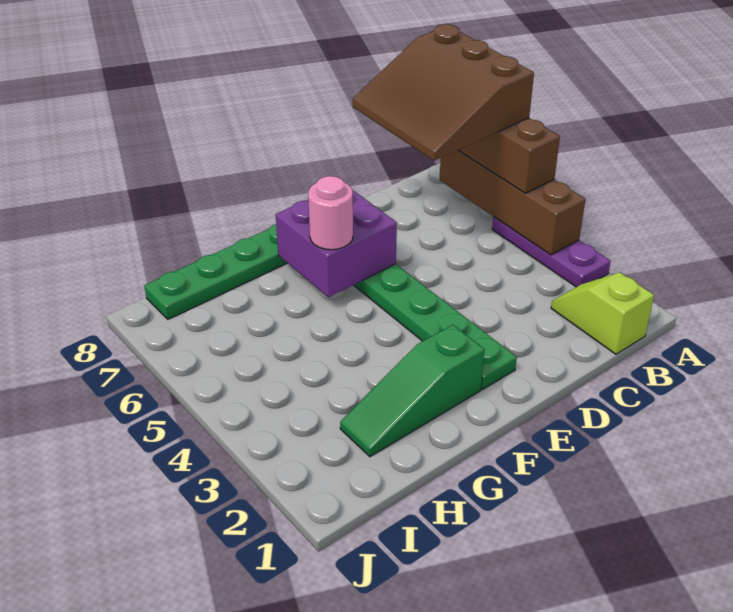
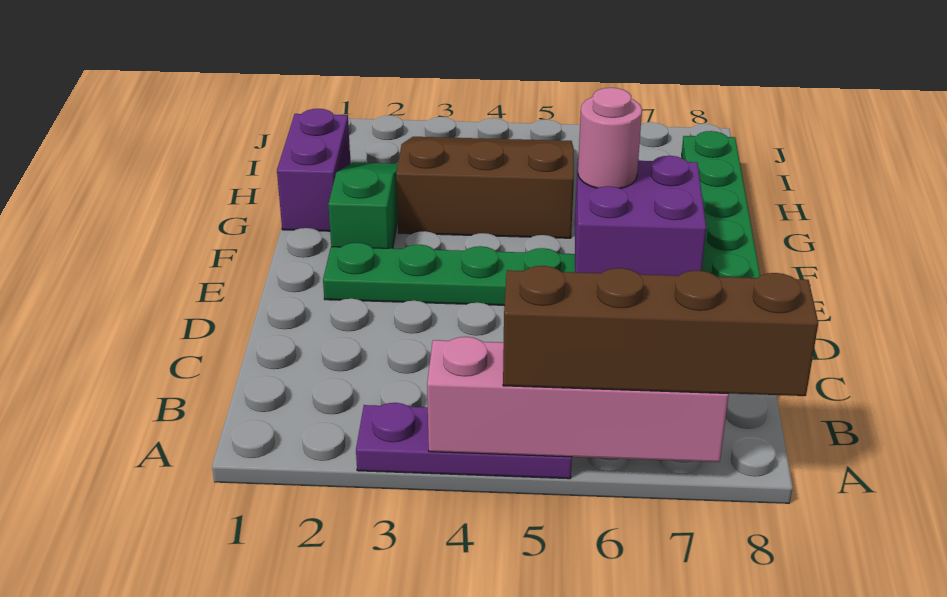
brown brick A4:A7 level 2 -> pink brick A4:A7 level 2
brown slope A6:C8 level 4 top A -> brown slope G3:I5 level 1 top G
lime slope B1:B2 level 1 top 1 -> none
none -> purple brick G1:H1 level 1

